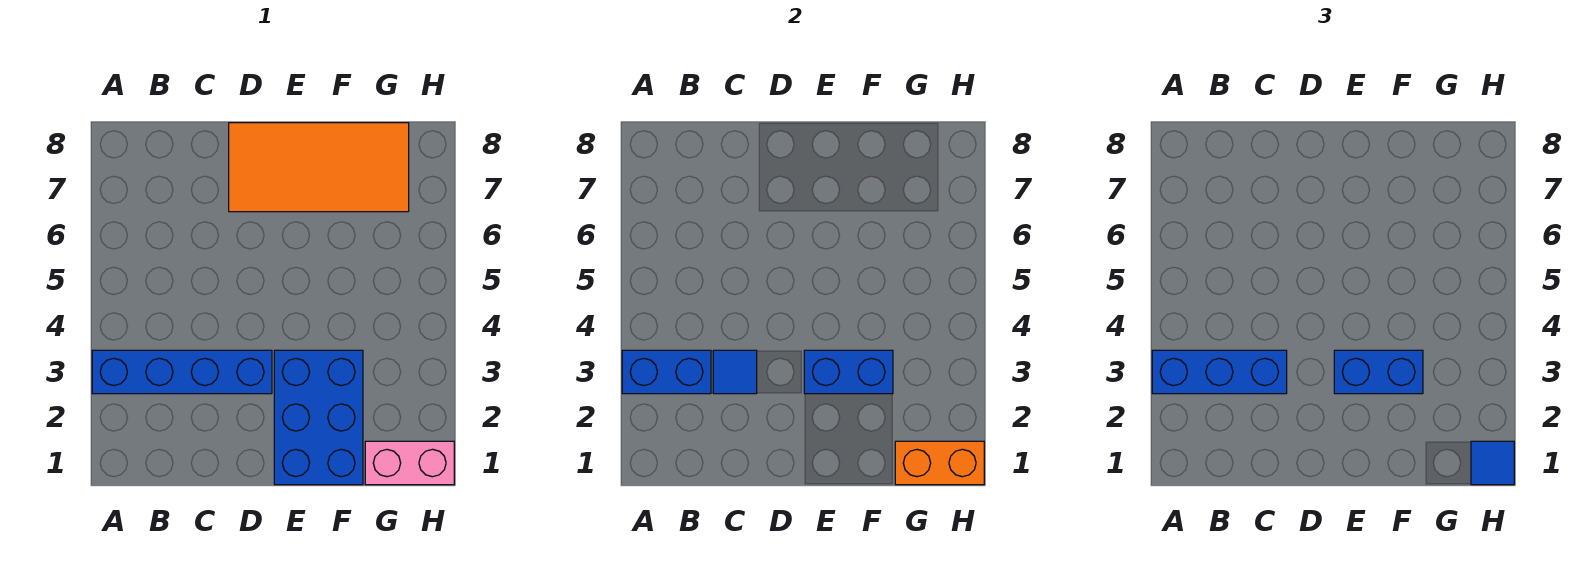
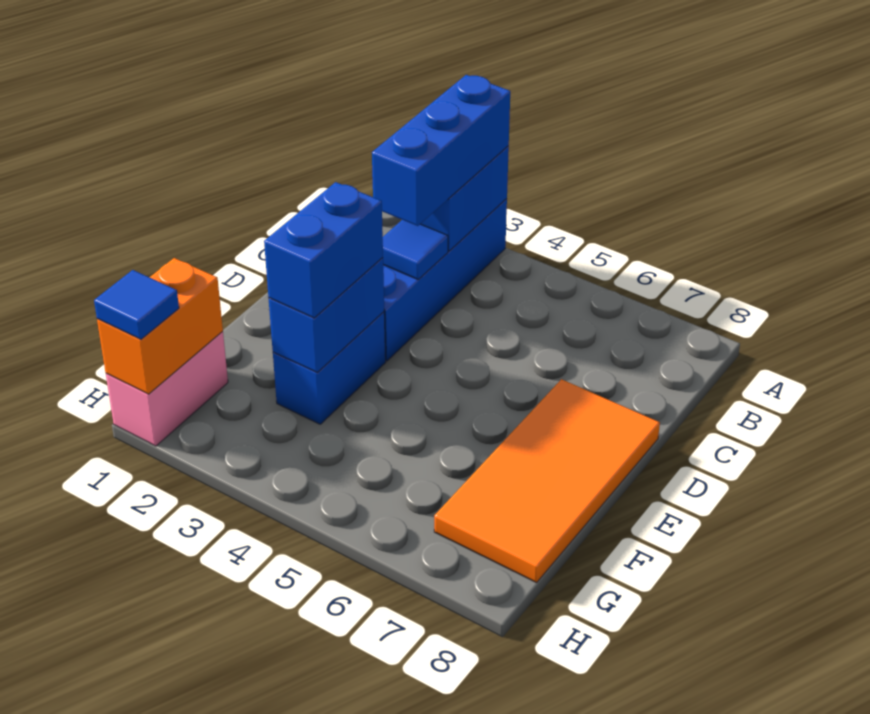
blue brick E1:F3 level 1 -> blue brick E3:F3 level 1

